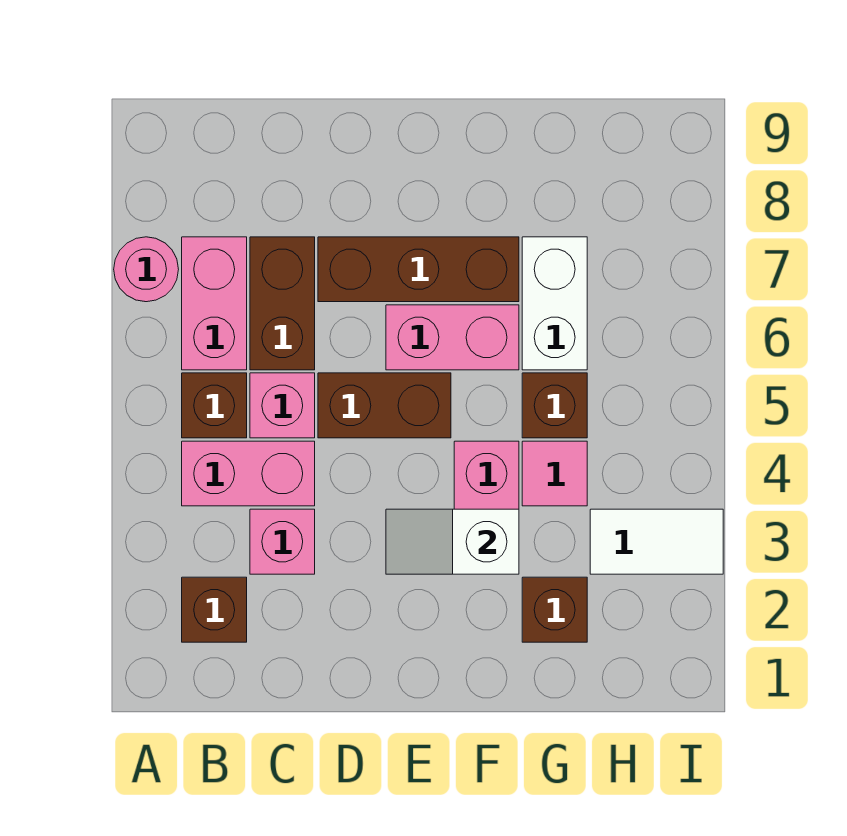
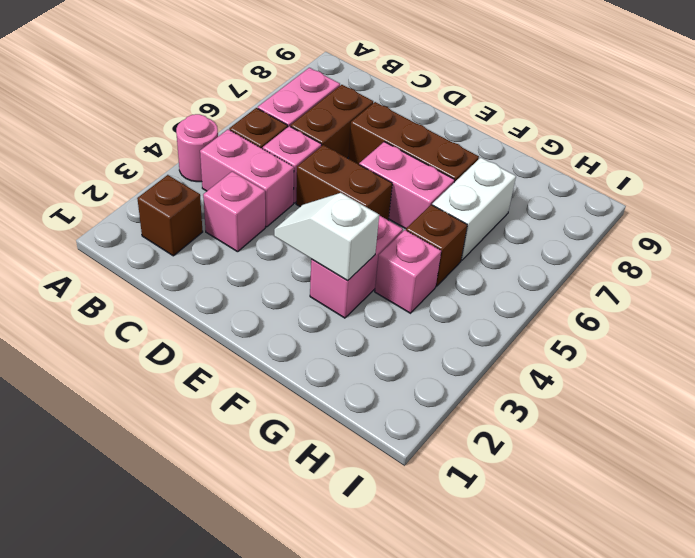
pink round brick A7 level 1 -> pink round brick A4 level 1
brown brick G2 level 1 -> none
pink tile G4 level 1 -> pink brick G4 level 1
white tile H3:I3 level 1 -> none

